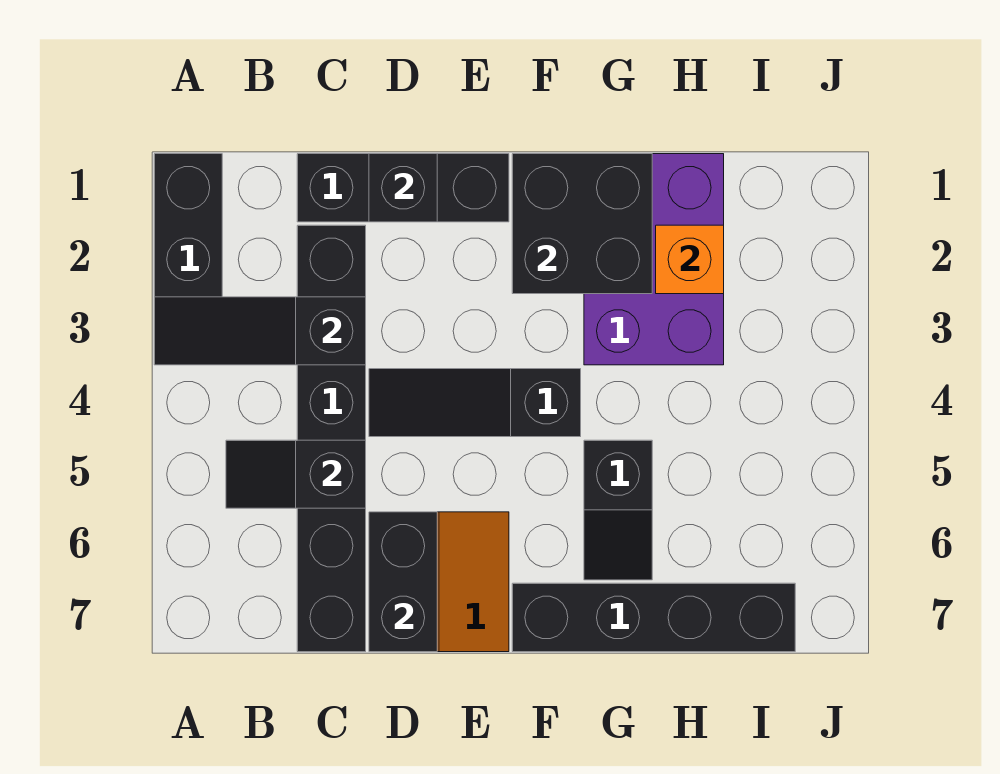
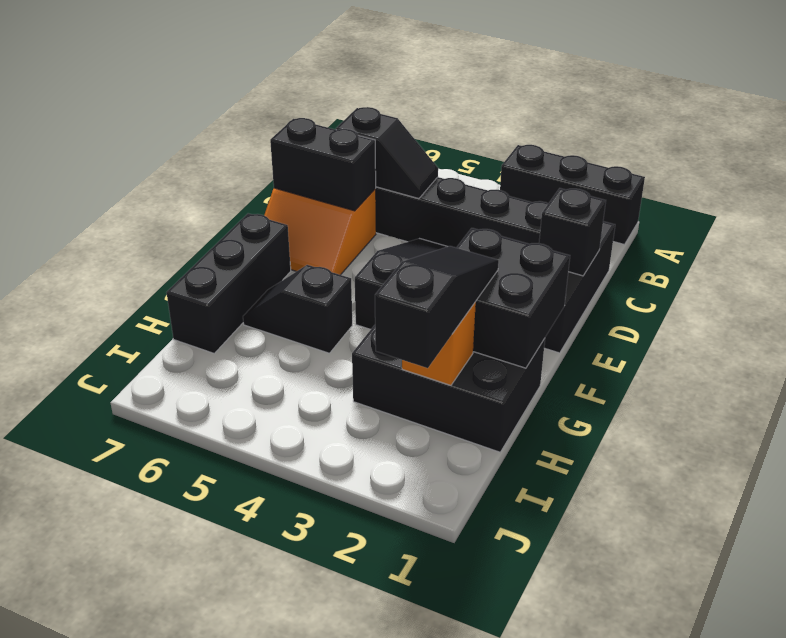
black slope A3:C3 level 2 top C -> black slope G2:I2 level 3 top I
black slope B5:C5 level 2 top C -> black slope C5:C6 level 2 top 6
black brick F7:I7 level 1 -> black brick F7:H7 level 1
purple brick G1:H3 level 1 -> black brick G1:H3 level 1

